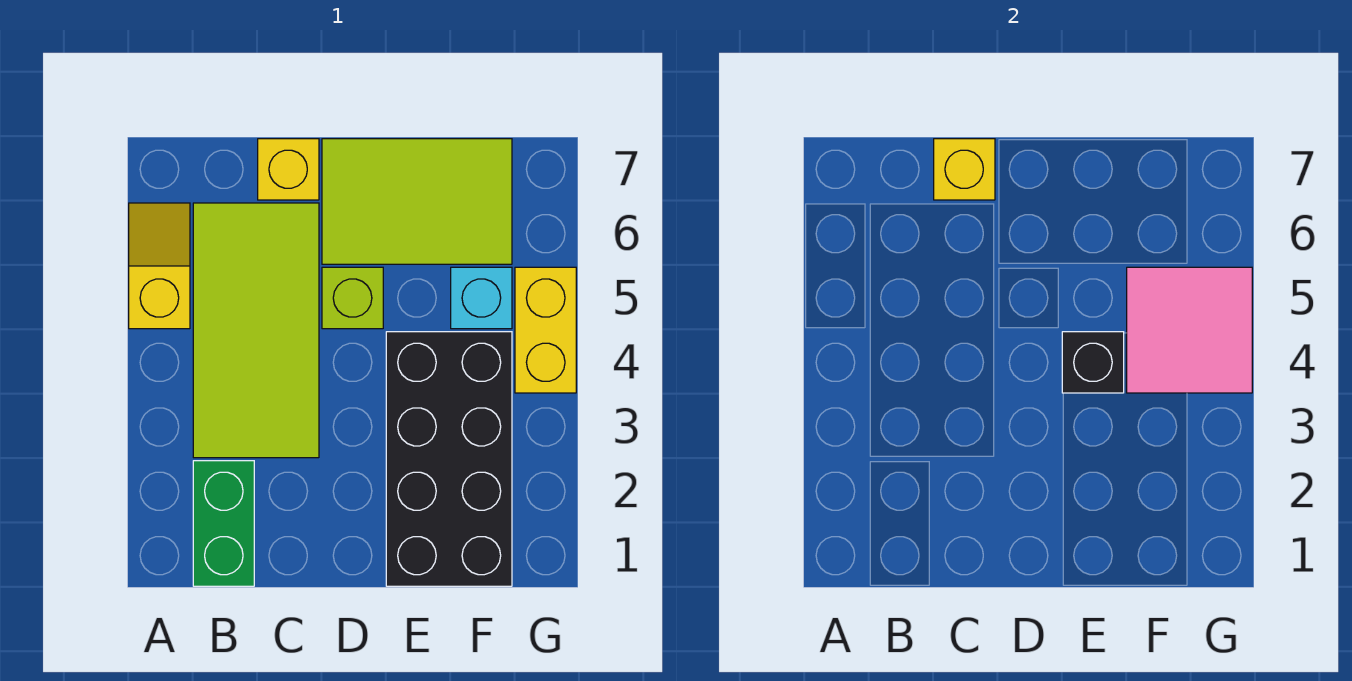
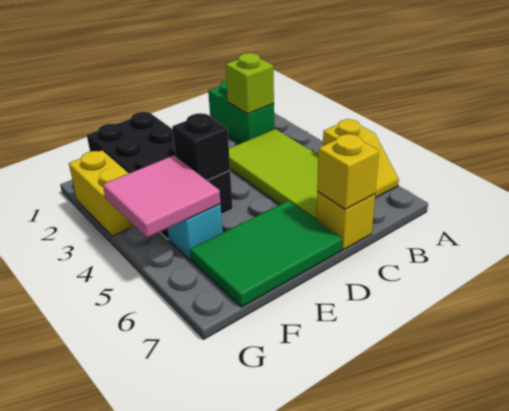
lime brick D5 level 1 -> lime brick B2 level 2
lime tile D6:F7 level 1 -> green tile D6:F7 level 1
yellow brick G4:G5 level 1 -> yellow brick G2:G3 level 1

